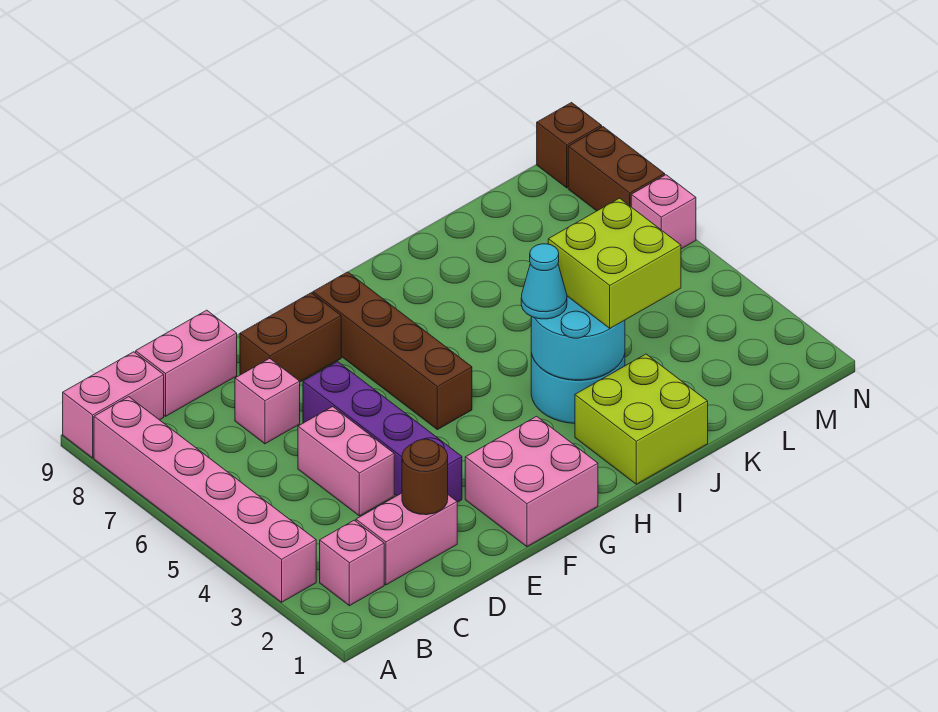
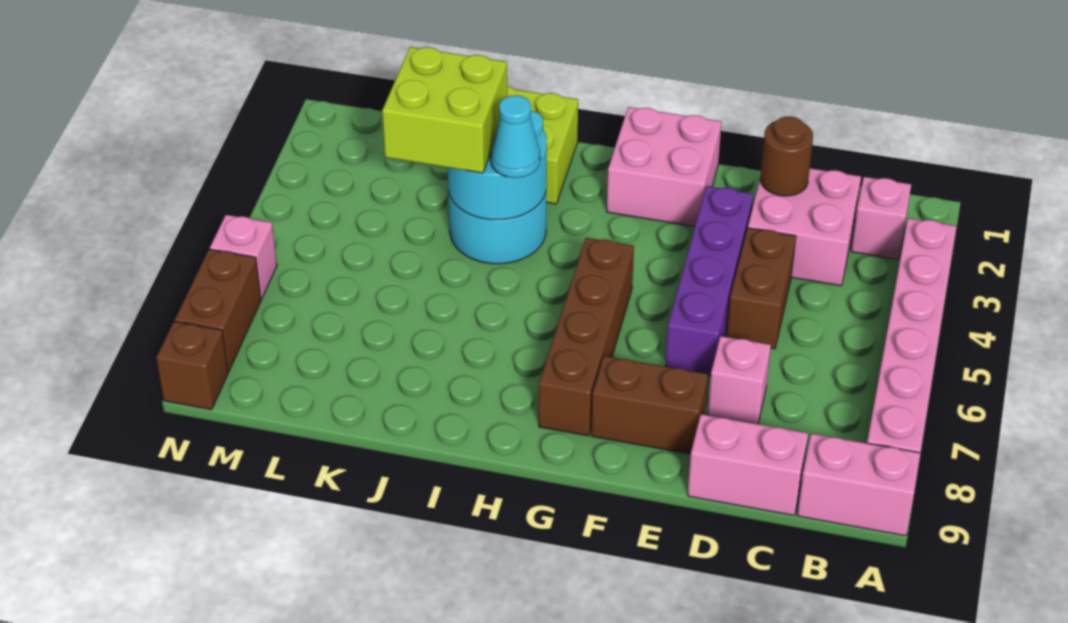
pink brick C2:D2 level 1 -> pink brick C2:D3 level 1
pink brick D4:D5 level 1 -> brown brick D4:D5 level 1

